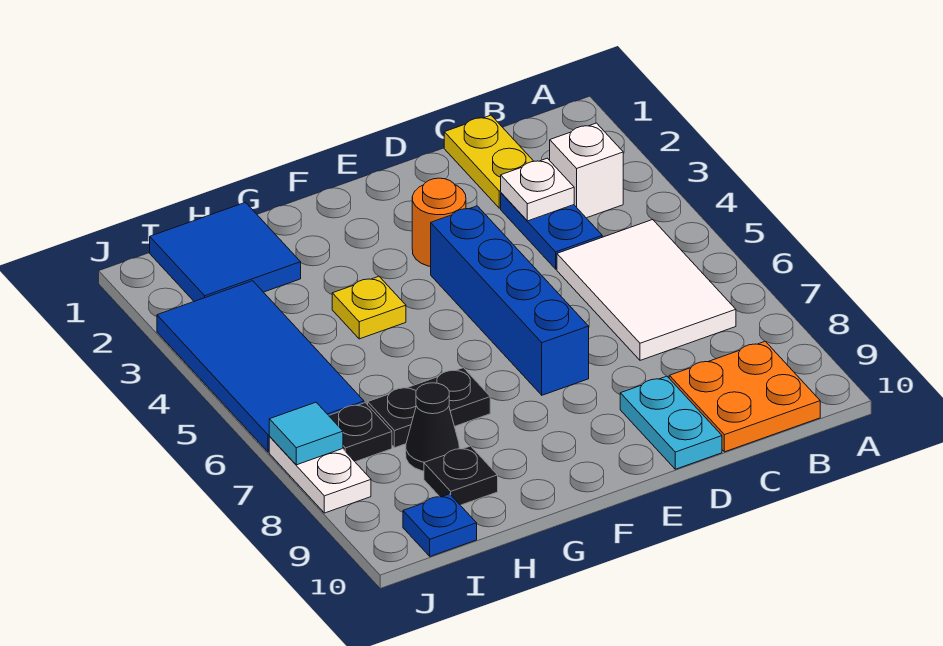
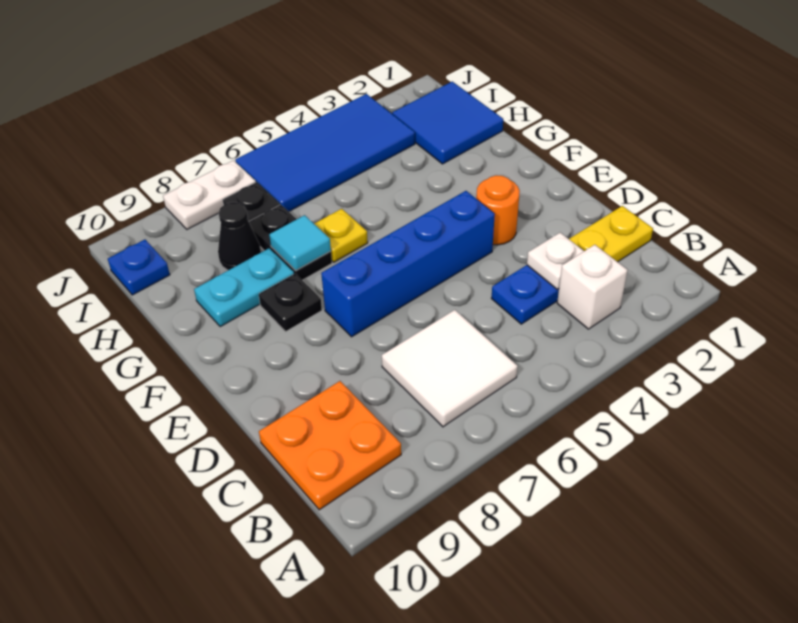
white tile B5:C7 level 1 -> white tile B6:C7 level 1
cyan plate D9:D10 level 1 -> cyan plate G8:G9 level 1
yellow plate G4 level 1 -> yellow plate G6 level 1
black plate H9 level 1 -> black plate F8 level 1
cyan tile J7 level 2 -> cyan tile G7 level 2

